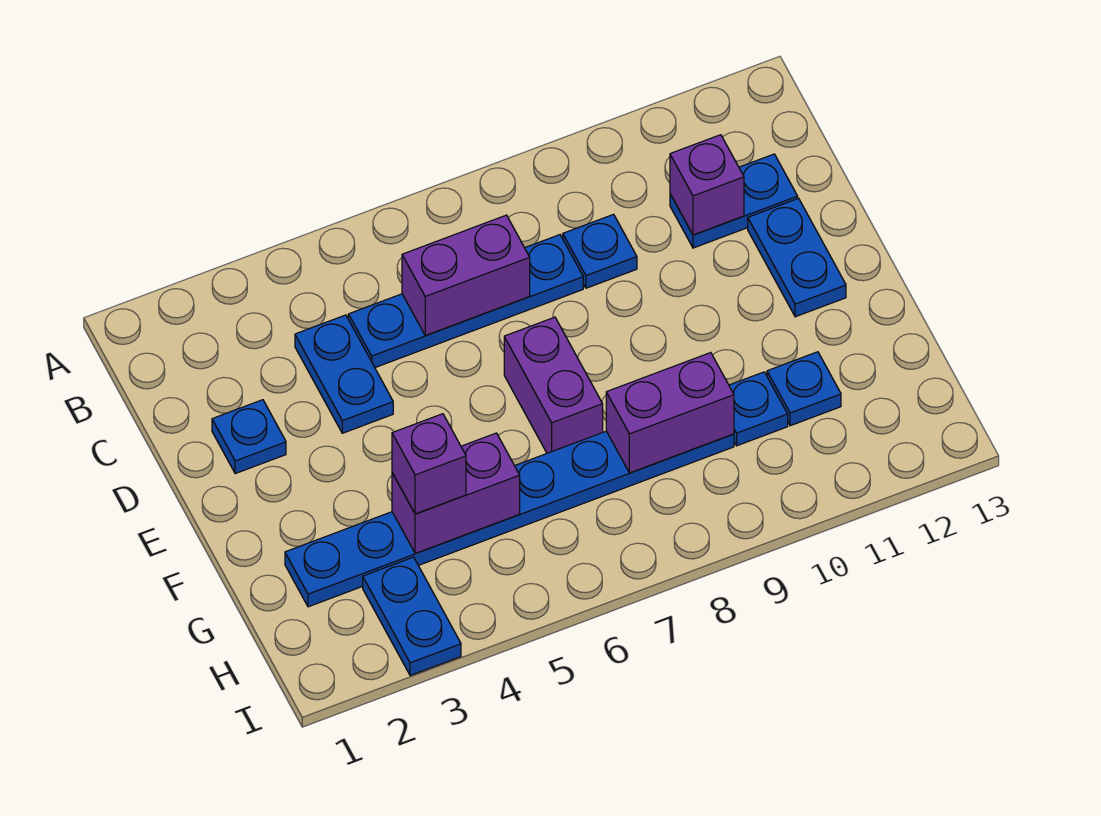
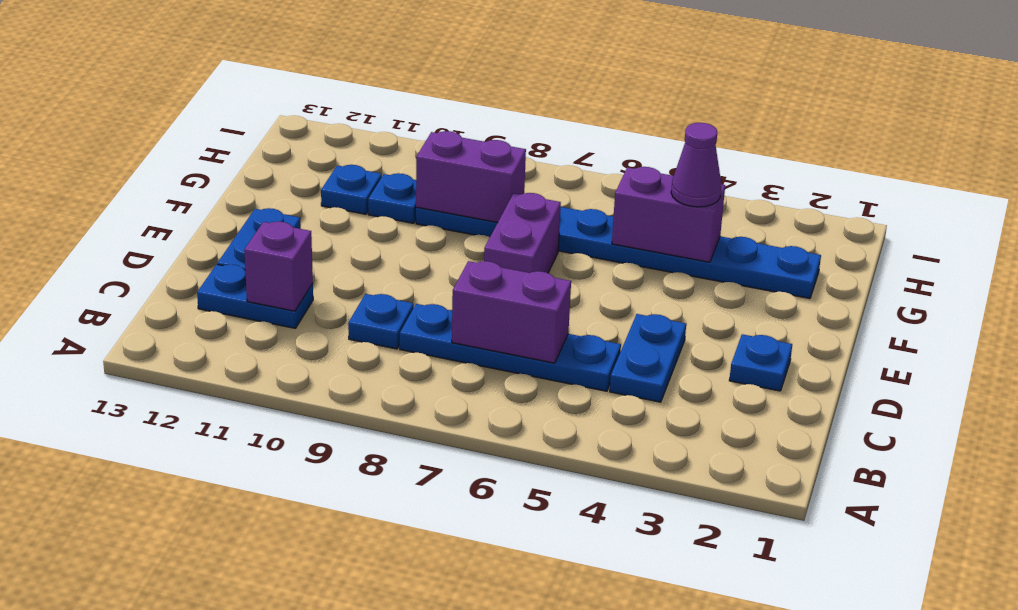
purple brick G4 level 3 -> purple cone G4 level 3
blue plate H3:I3 level 1 -> none

